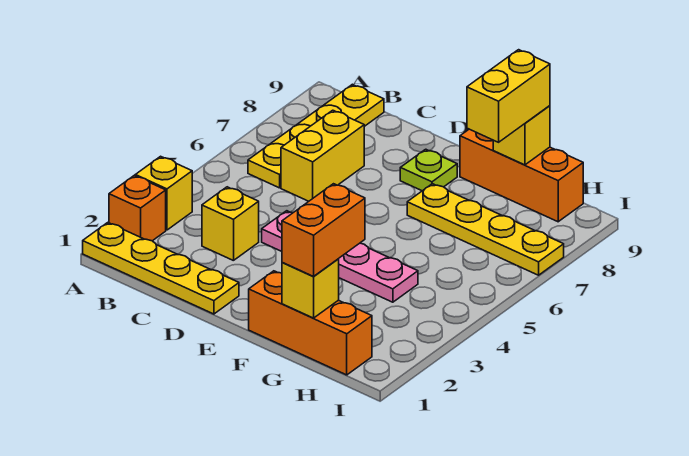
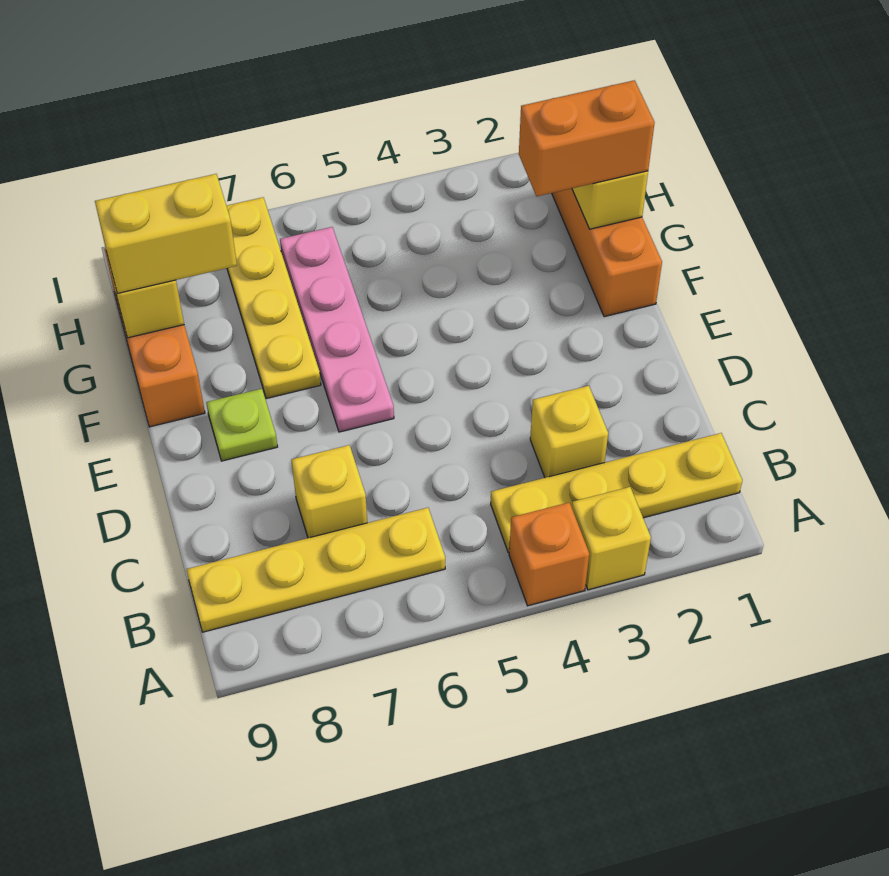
yellow plate A1:D1 level 1 -> yellow plate B1:B4 level 1
orange brick A2 level 1 -> orange brick A4 level 1
yellow brick C6:C7 level 1 -> yellow brick C7 level 1
pink plate D4:G4 level 1 -> pink plate E6:H6 level 1

